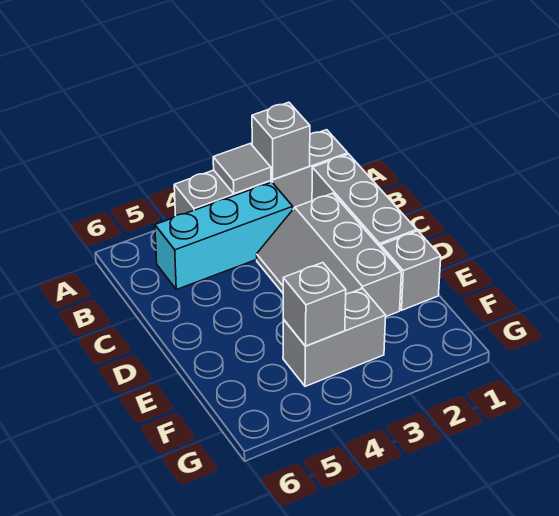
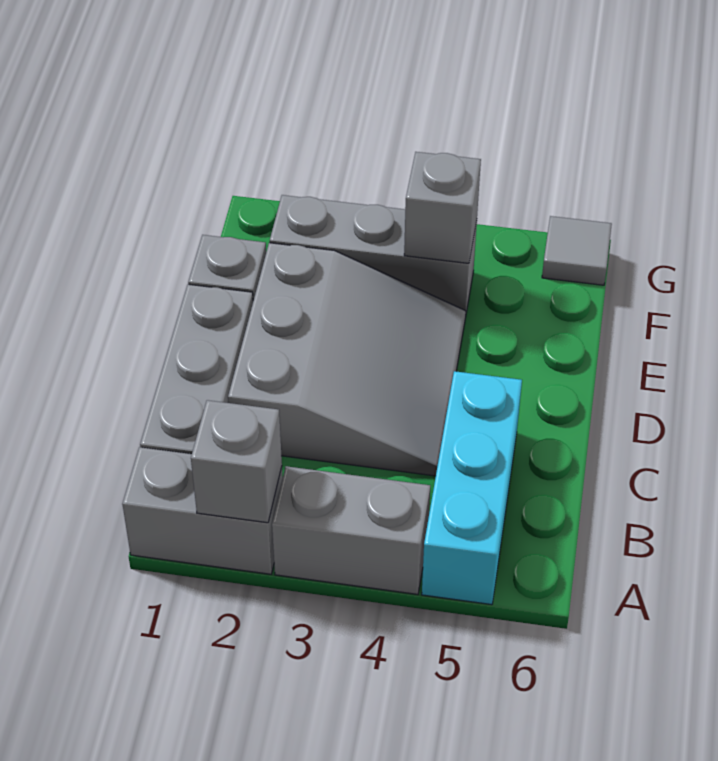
grey tile A3 level 2 -> grey tile G6 level 1
cyan brick B3:B5 level 1 -> cyan brick A5:C5 level 1
grey slope C2:E3 level 1 top 2 -> grey slope C2:E4 level 1 top 2
grey brick F3:F4 level 1 -> grey brick F2:F4 level 1

